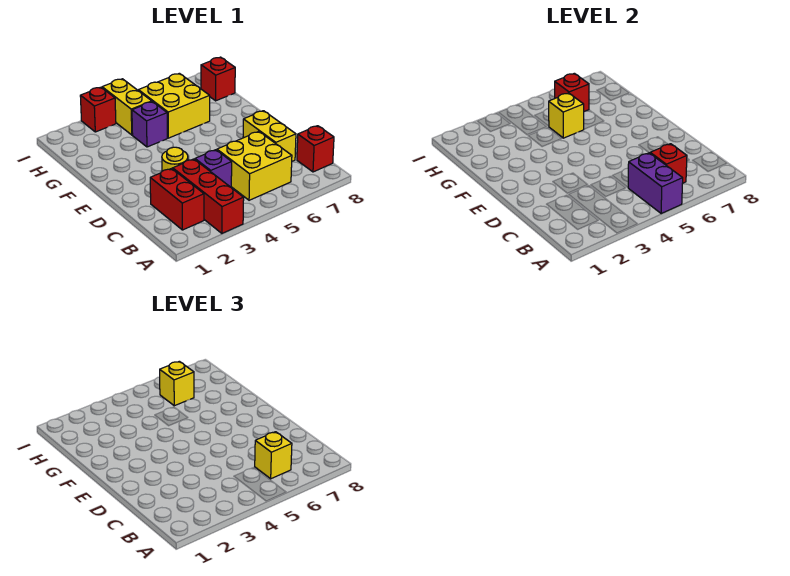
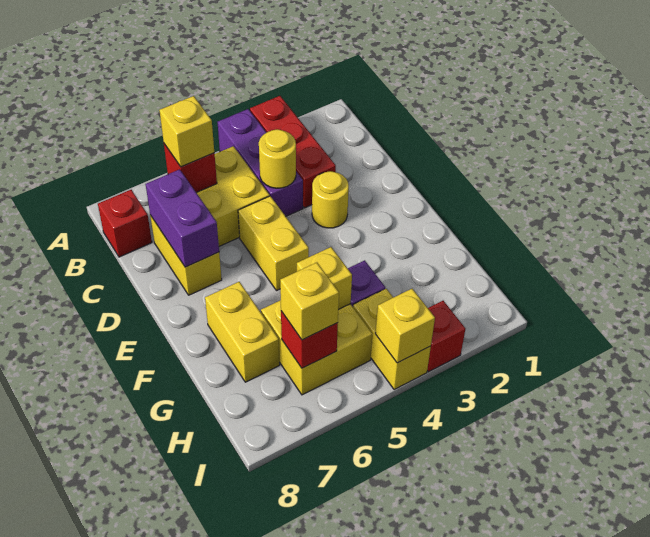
purple brick A5:B5 level 2 -> purple brick C7:D7 level 2
red brick B2:C2 level 1 -> none
purple brick C4 level 1 -> purple brick A4:C4 level 1
none -> yellow round brick C4 level 2
none -> yellow brick D5:E5 level 1
none -> yellow brick F7:G7 level 1
red brick H8 level 1 -> none
none -> yellow brick I4 level 2

